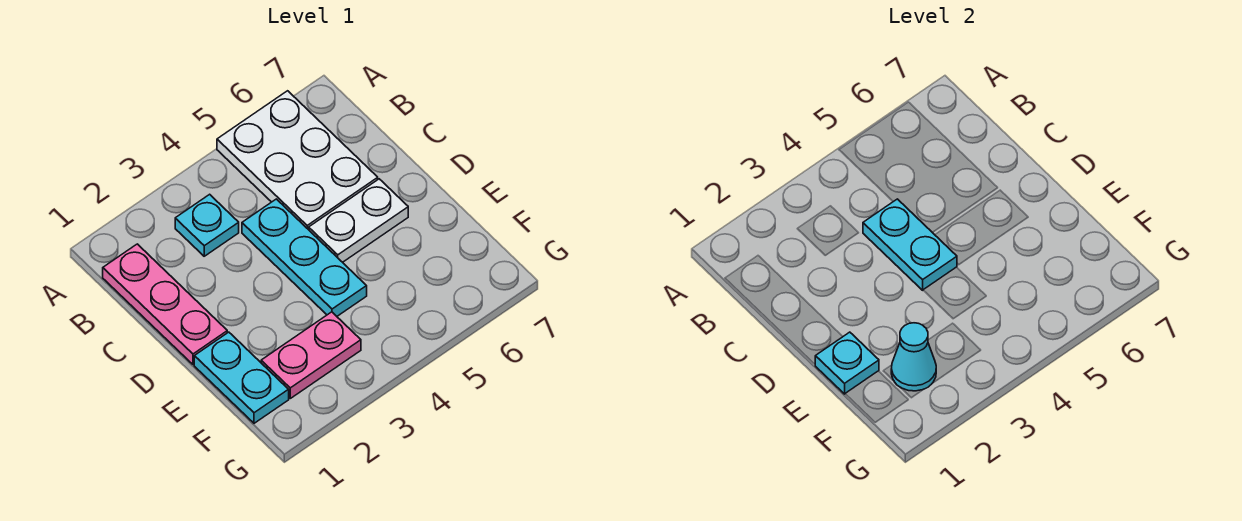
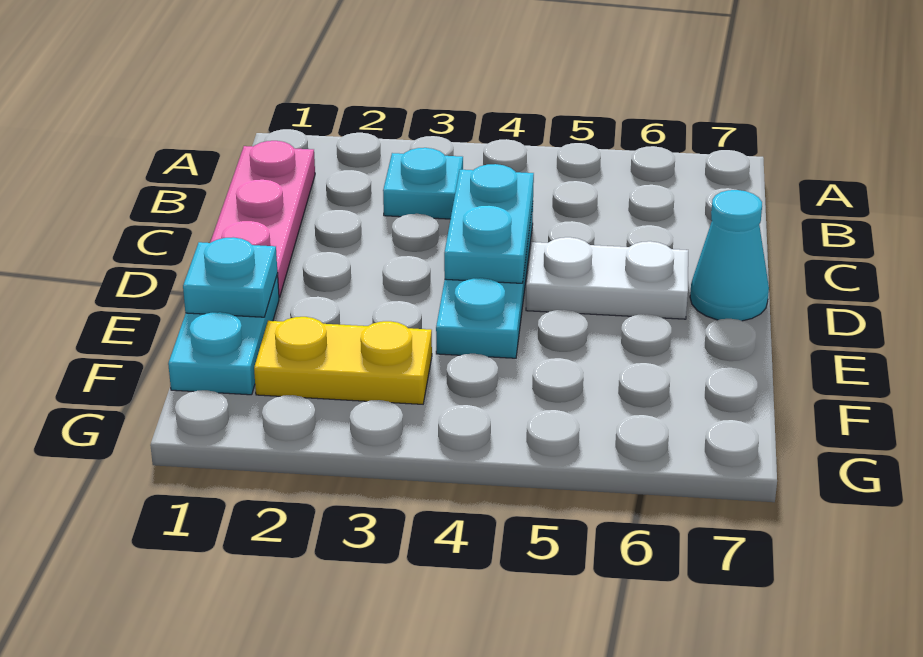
white plate A5:C6 level 1 -> none
pink plate F2:F3 level 1 -> yellow plate F2:F3 level 1
cyan cone F2 level 2 -> cyan cone D7 level 1

